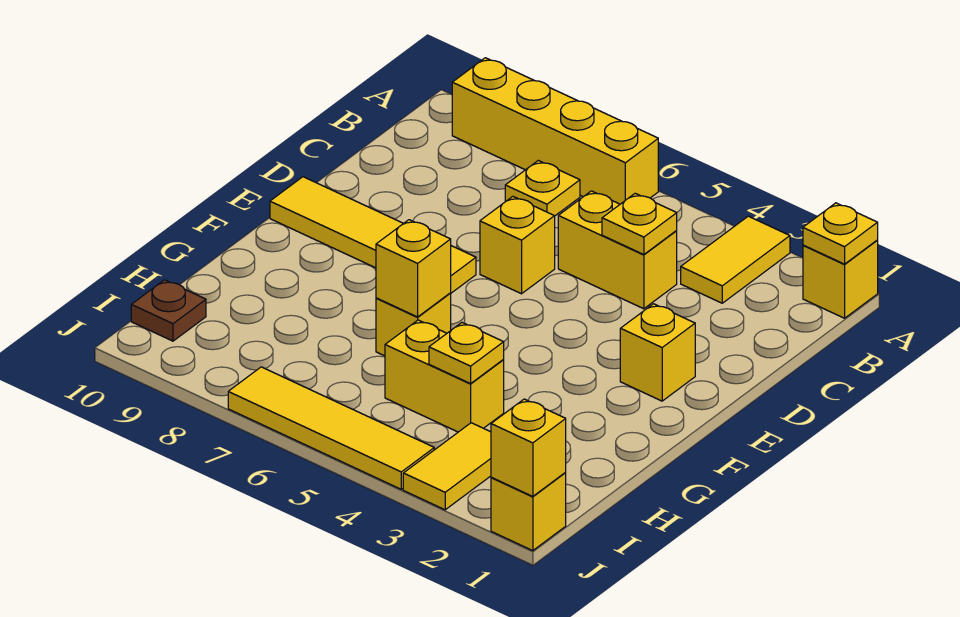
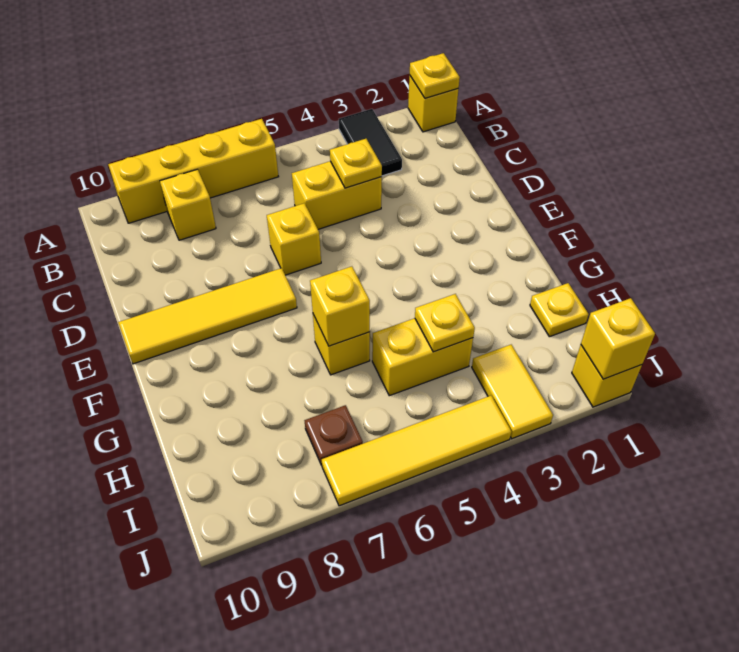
yellow tile A3:B3 level 1 -> black tile A3:B3 level 1
yellow plate B7 level 1 -> yellow plate H1 level 1
yellow brick E2 level 1 -> yellow brick B8 level 1
brown plate I10 level 1 -> brown plate I7 level 1

